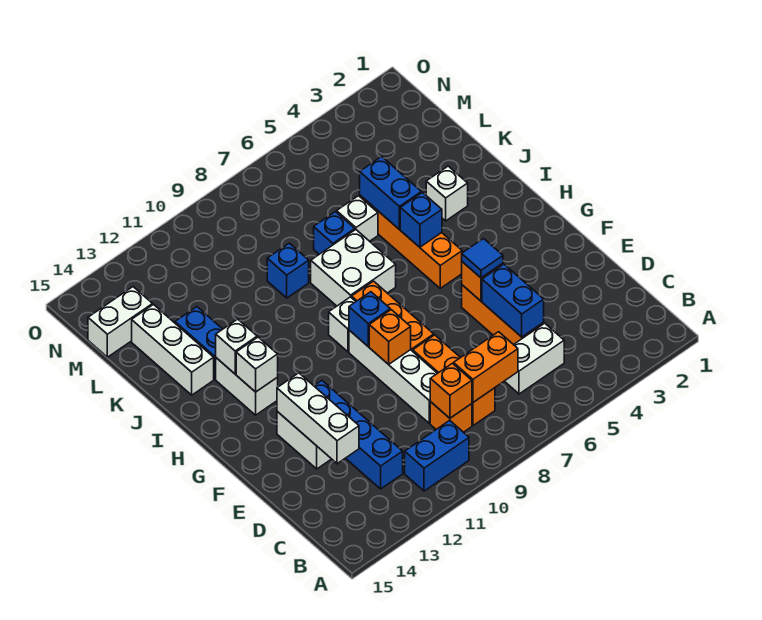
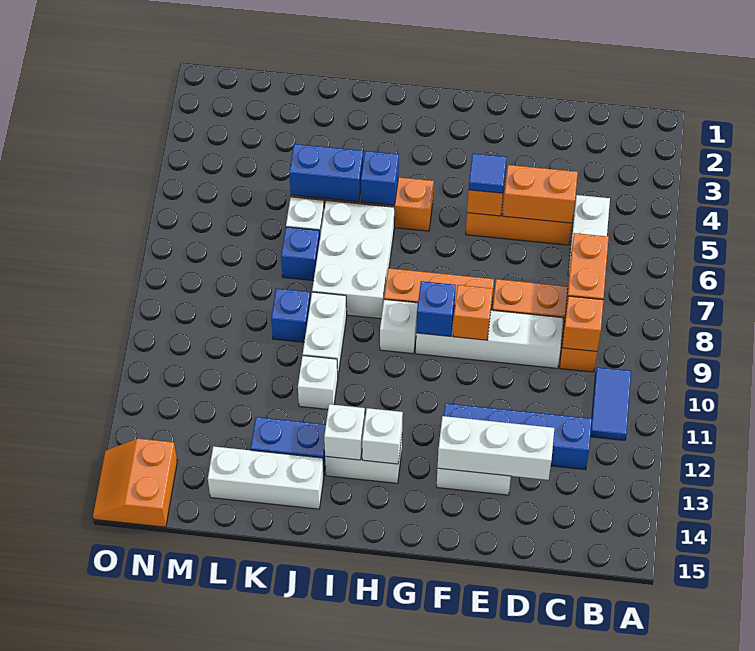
blue brick B10:B11 level 1 -> blue tile B10:B11 level 1
blue brick D5:E5 level 2 -> orange brick D5:E5 level 2
white brick I7:J8 level 1 -> white brick I6:J8 level 1
white brick J3 level 1 -> white brick J11 level 1
white brick M14:M15 level 1 -> white brick J9:J10 level 1
none -> orange slope N14:O15 level 1 top N

